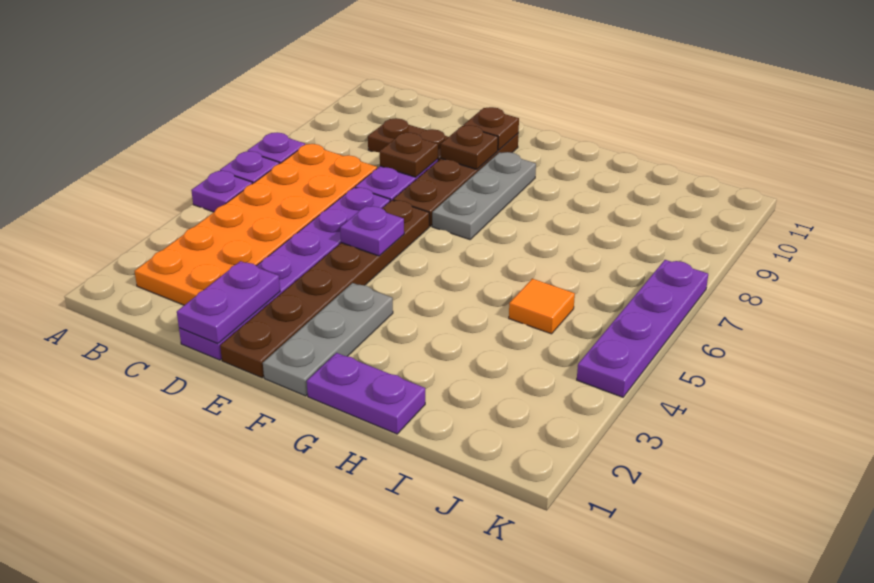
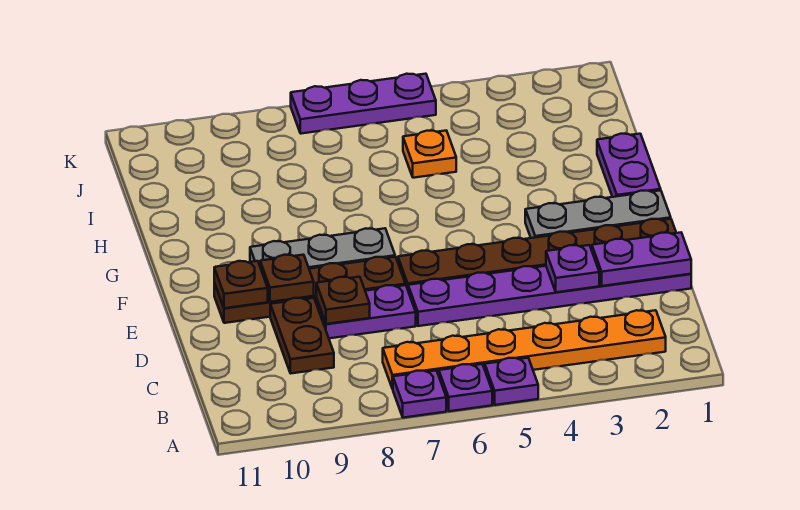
orange plate B2:C7 level 1 -> orange plate B2:B7 level 1
purple plate E5 level 2 -> purple plate D3 level 2
orange tile I5 level 1 -> orange plate I5 level 1
purple plate K4:K7 level 1 -> purple plate K5:K7 level 1

